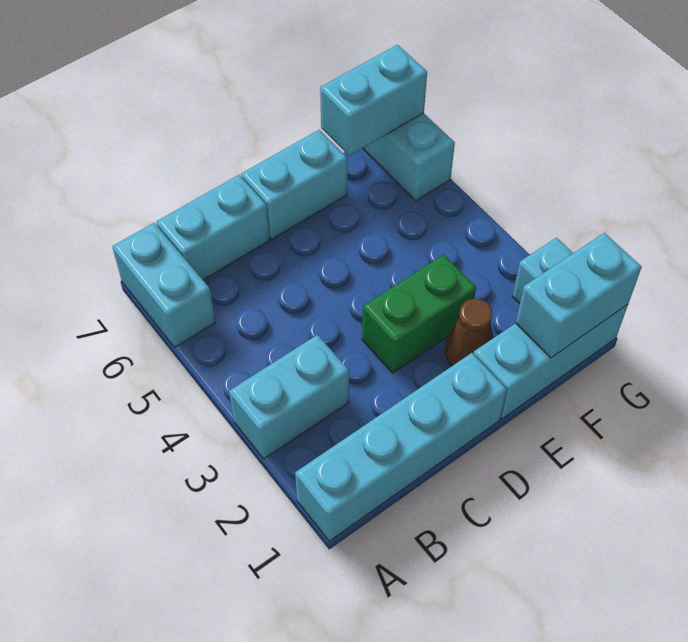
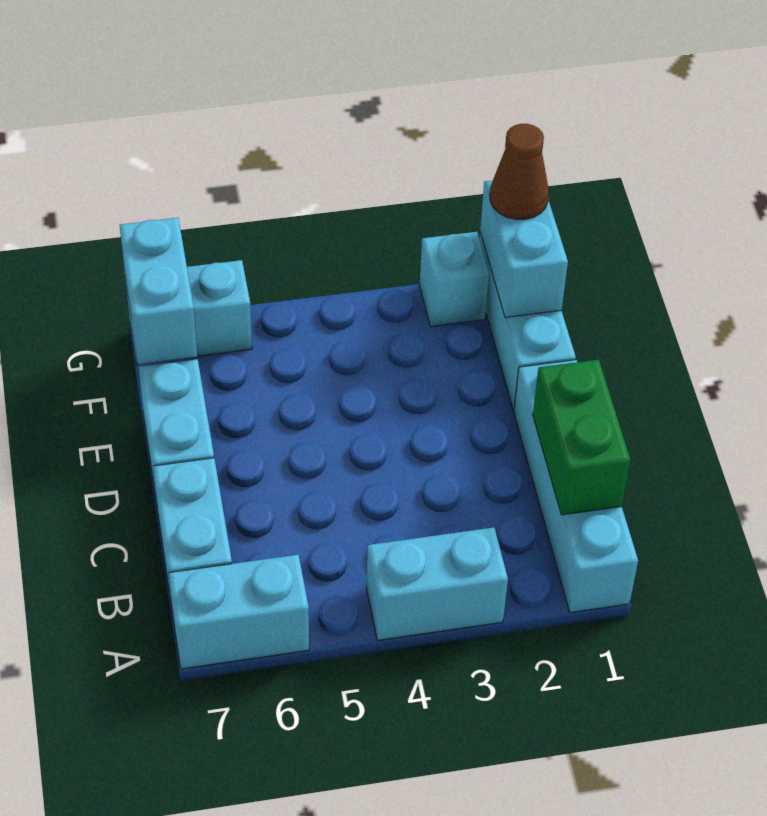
cyan brick A3:B3 level 1 -> cyan brick A3:A4 level 1
green brick D3:E3 level 1 -> green brick B1:C1 level 2
brown cone E2 level 1 -> brown cone G1 level 3

